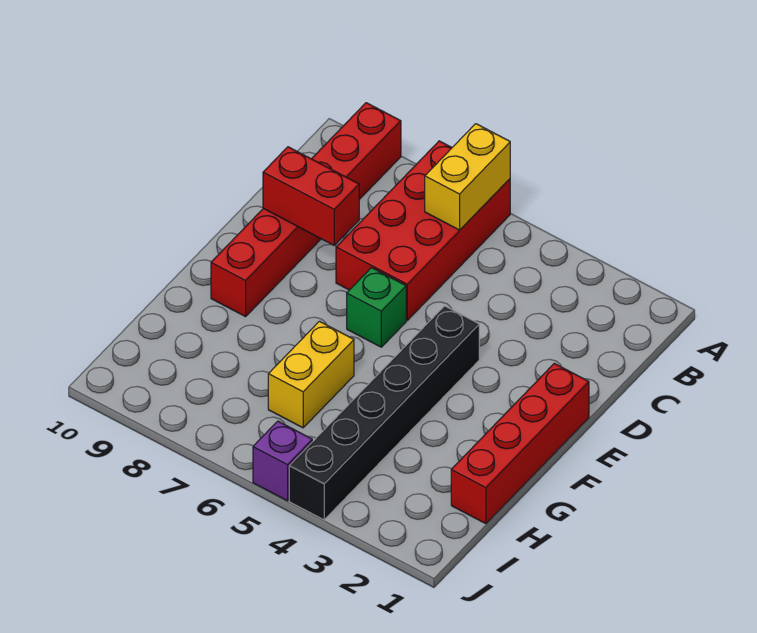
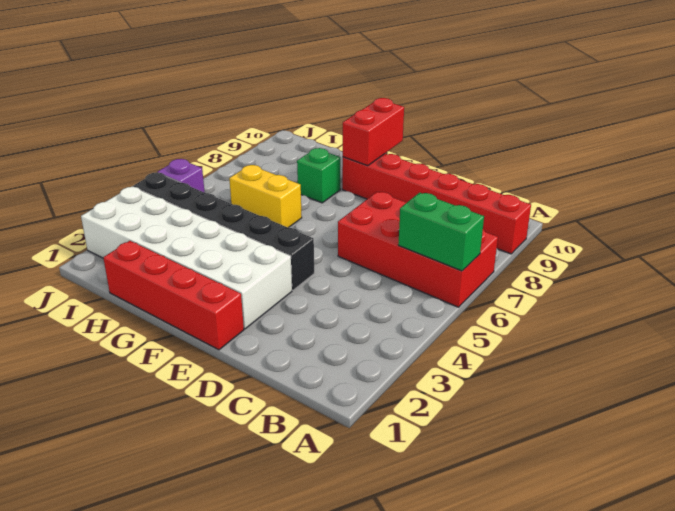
yellow brick A6:B6 level 2 -> green brick A6:B6 level 2
red brick D8:D9 level 2 -> red brick F9:F10 level 2
none -> white brick E2:J3 level 1
green brick E6 level 1 -> green brick G8 level 1

